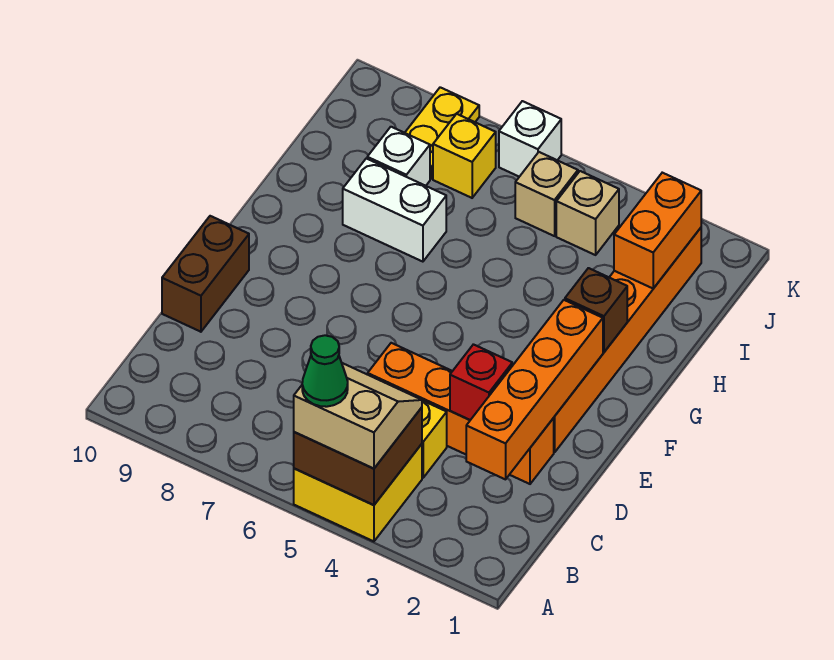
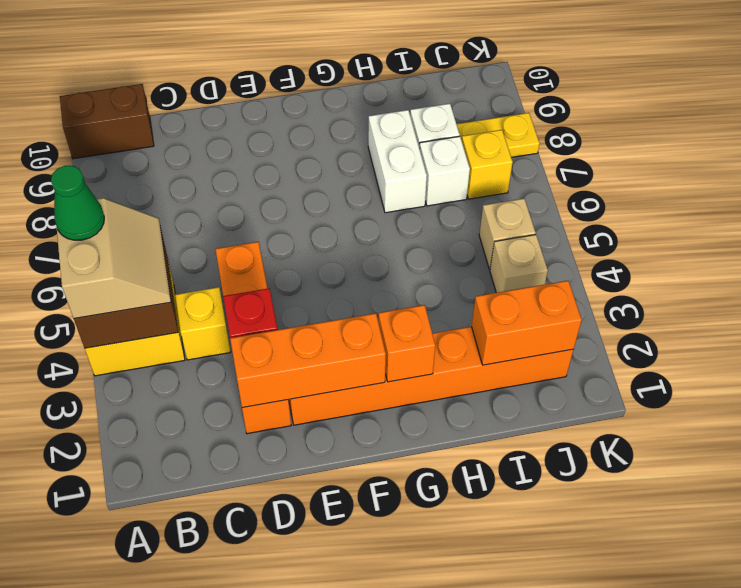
orange brick C2:F2 level 2 -> orange brick D2:F2 level 2
brown brick D10:E10 level 1 -> brown brick A10:B10 level 1
brown brick G2 level 2 -> orange brick G2 level 2
white brick K6 level 1 -> white brick I7 level 1

